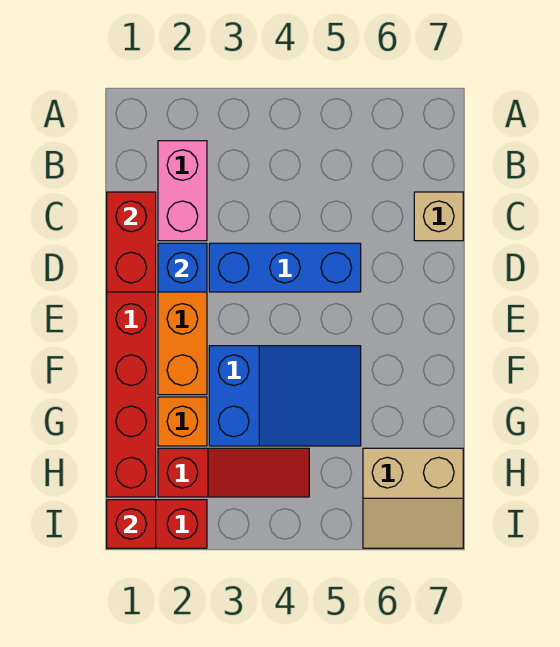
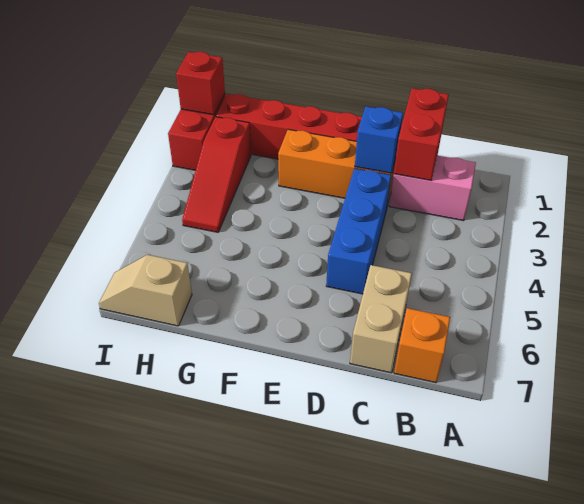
red brick C1:D1 level 2 -> red brick C1:C2 level 2
tan brick C7 level 1 -> tan brick C6:C7 level 1
blue slope F3:G5 level 1 top 3 -> none
orange brick G2 level 1 -> orange brick B7 level 1
tan slope H6:I7 level 1 top H -> tan slope H7:I7 level 1 top H

